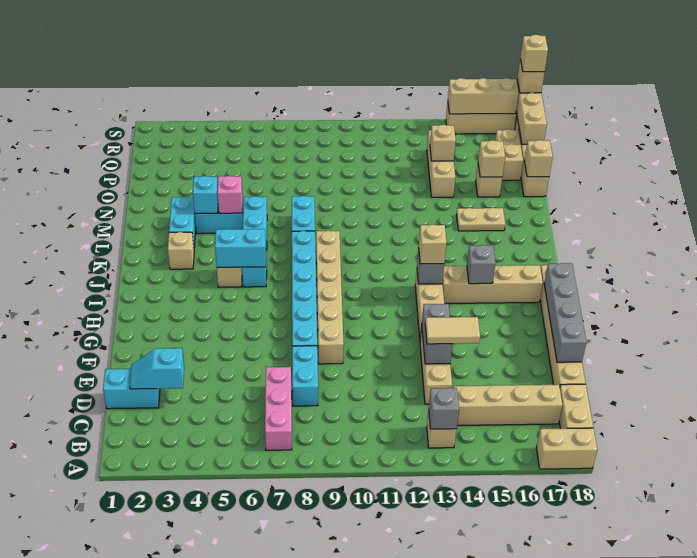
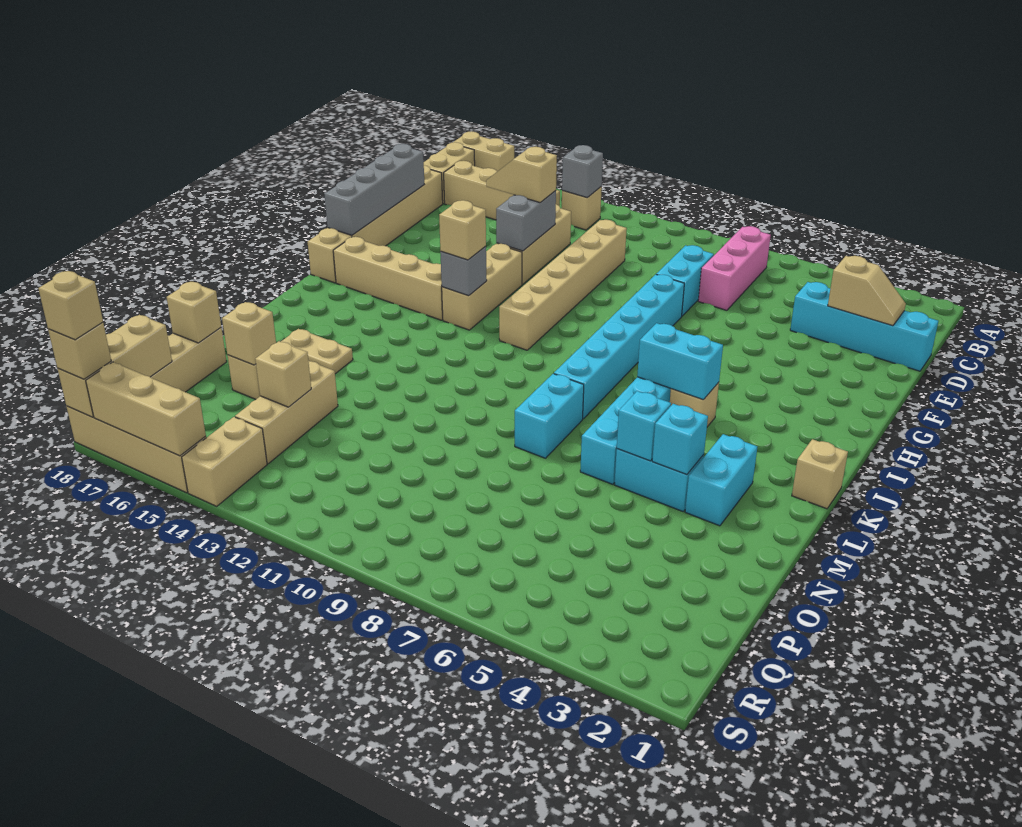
cyan brick D1:D2 level 1 -> cyan brick D1:D4 level 1
cyan slope D2:D3 level 2 top 3 -> tan slope D2:D3 level 2 top 3
tan tile E13:E14 level 3 -> tan slope E13:E14 level 3 top 13
tan brick F9:K9 level 1 -> tan brick D11:I11 level 1
grey brick I15 level 2 -> none
tan brick K3 level 1 -> tan brick K1 level 1
pink brick M5 level 2 -> cyan brick M5 level 2
tan brick P17:Q17 level 1 -> tan brick R14:S14 level 1

